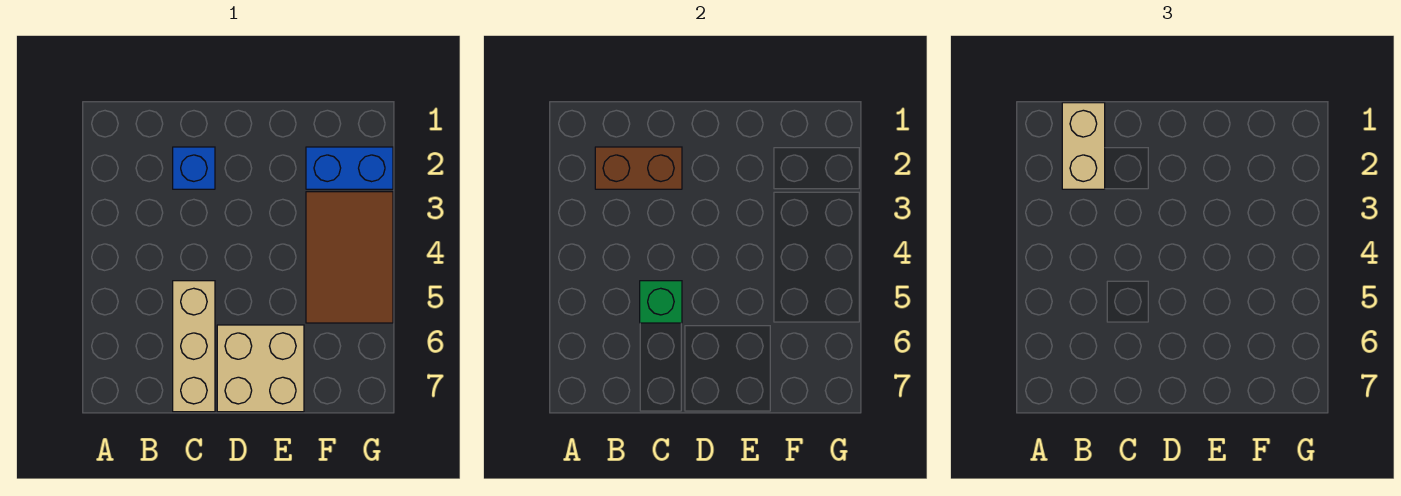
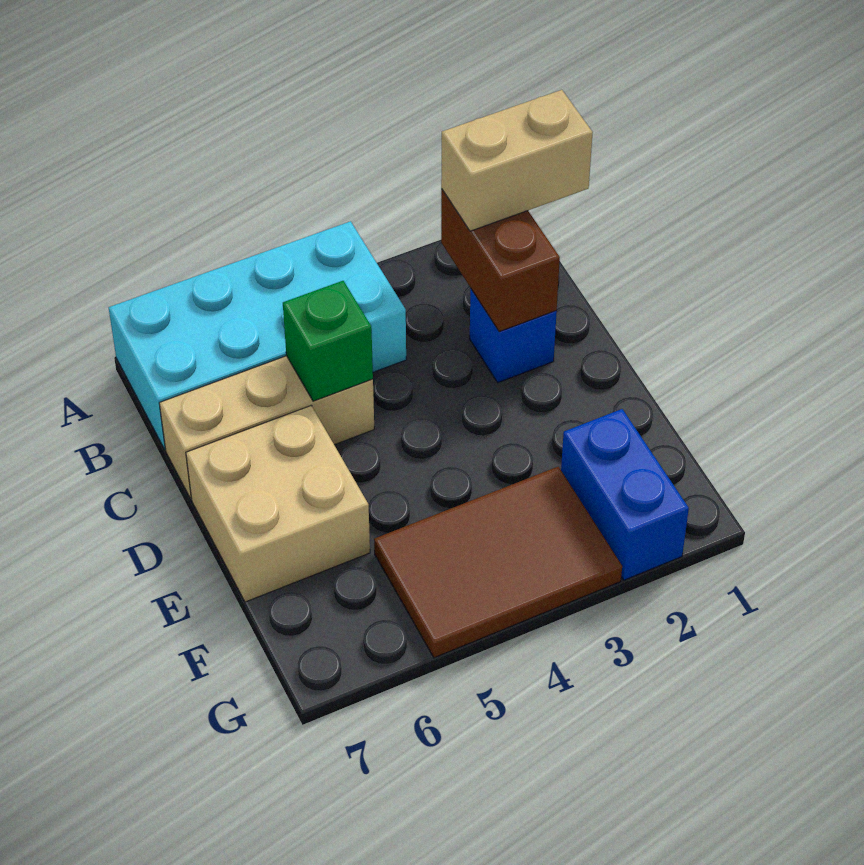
none -> cyan brick A4:B7 level 1

